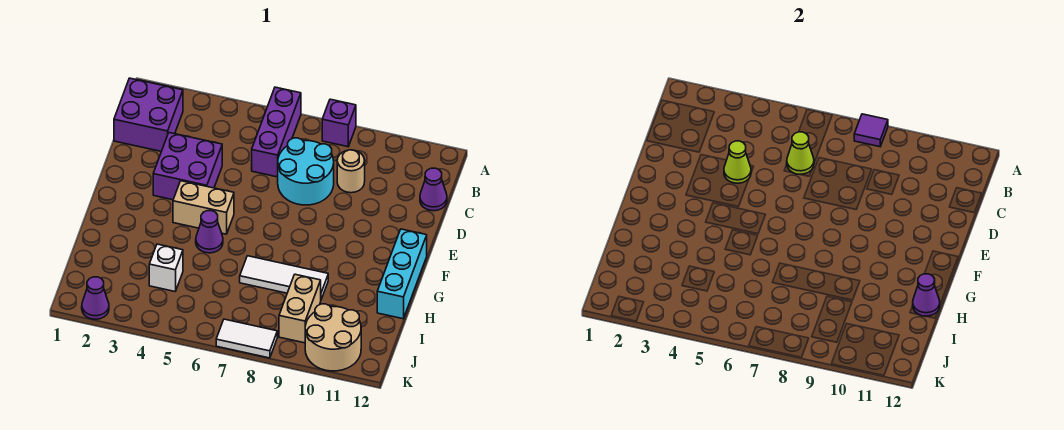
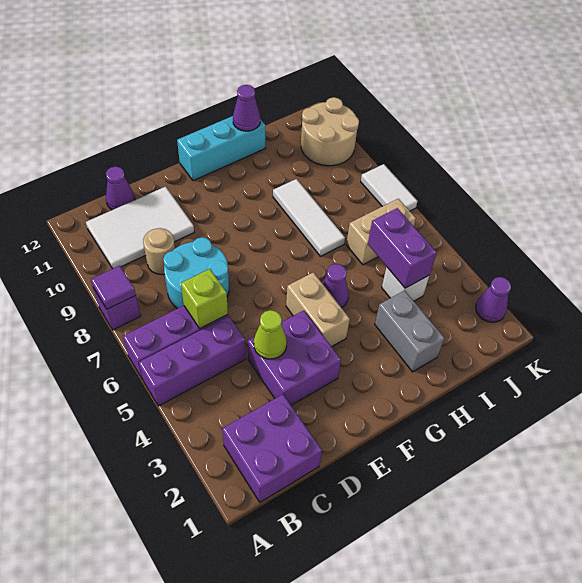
none -> purple brick A5:C5 level 1
none -> white tile B10:D11 level 1
lime cone C6 level 2 -> lime brick C6 level 2
none -> grey brick H2:H3 level 1
none -> purple brick I4:I5 level 2
tan brick I9:J9 level 1 -> tan brick I6:J6 level 1

